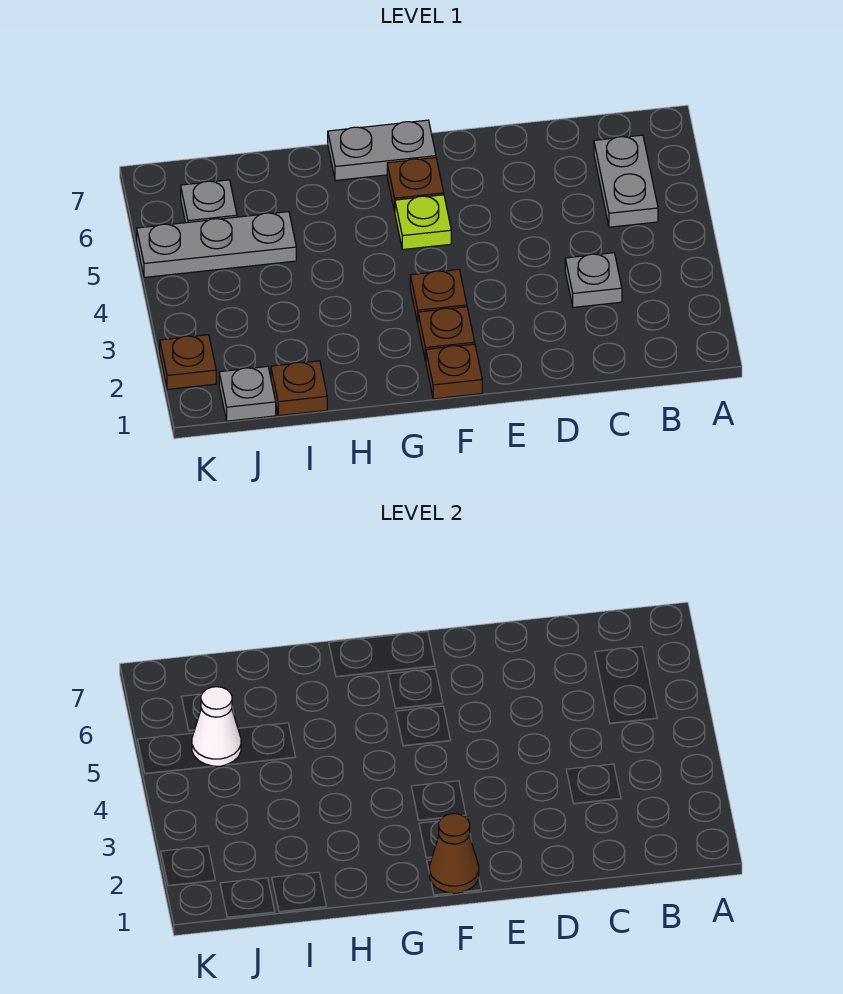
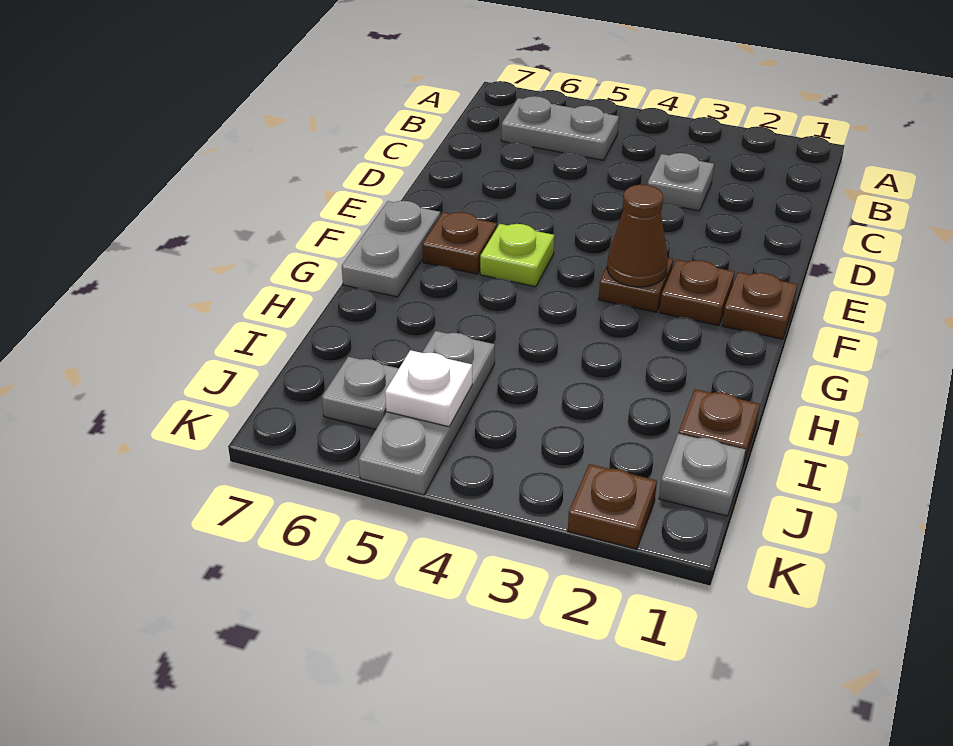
brown cone F1 level 2 -> brown cone F3 level 2
white cone J5 level 2 -> white plate J5 level 2

